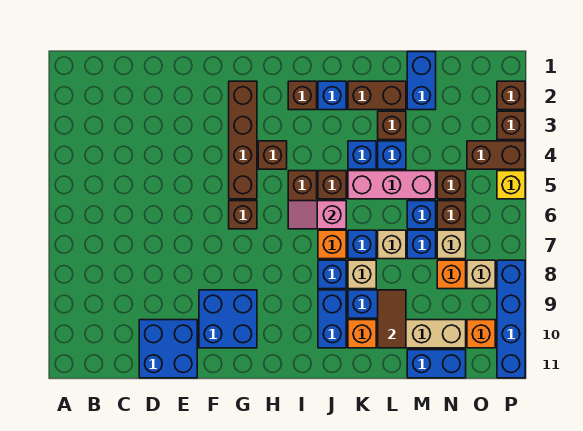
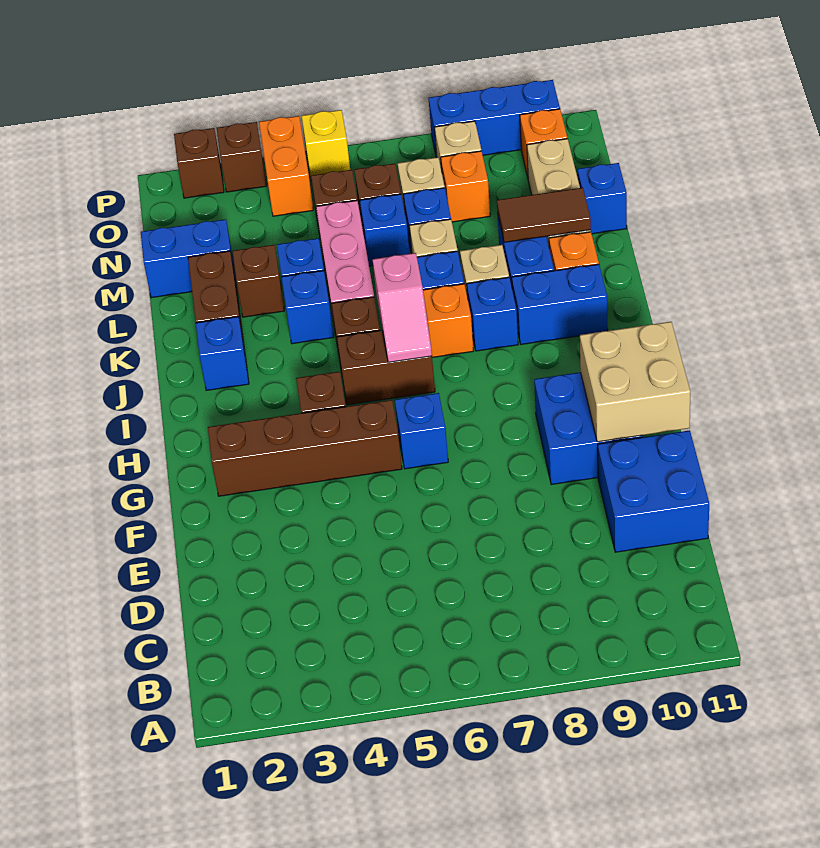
none -> tan brick F10:G11 level 2
brown brick G6 level 1 -> blue brick G6 level 1
brown brick I2 level 1 -> none
blue brick M11:N11 level 1 -> blue brick M11 level 1
brown brick O4:P4 level 1 -> orange brick O4:P4 level 1
blue brick P8:P11 level 1 -> blue brick P8:P10 level 1

